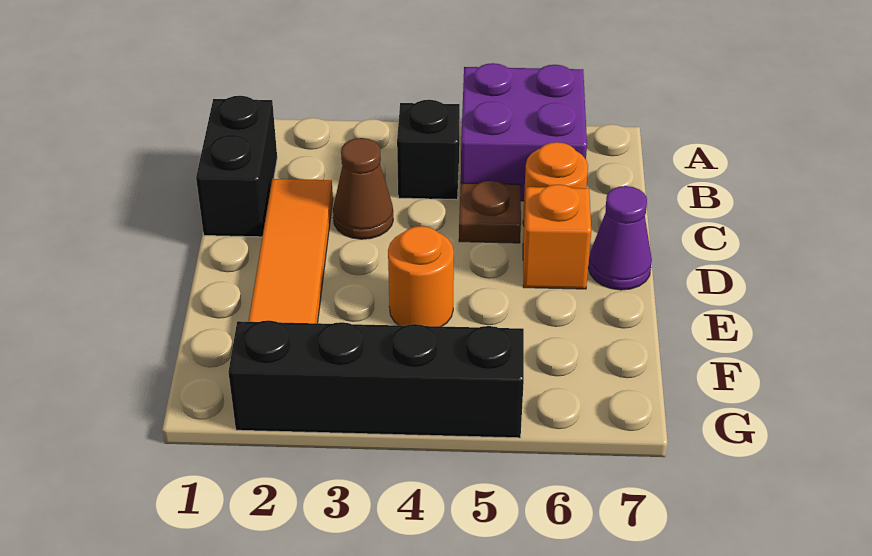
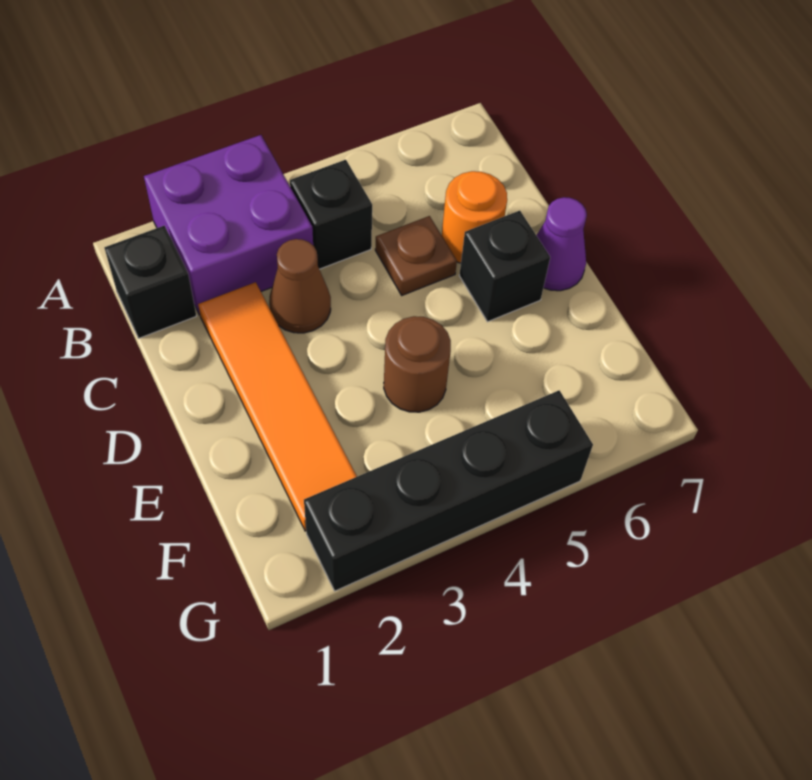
purple brick A5:B6 level 1 -> purple brick A2:B3 level 1
black brick B1:C1 level 1 -> black brick B1 level 1
orange brick D6 level 1 -> black brick D6 level 1
orange round brick E4 level 1 -> brown round brick E4 level 1

